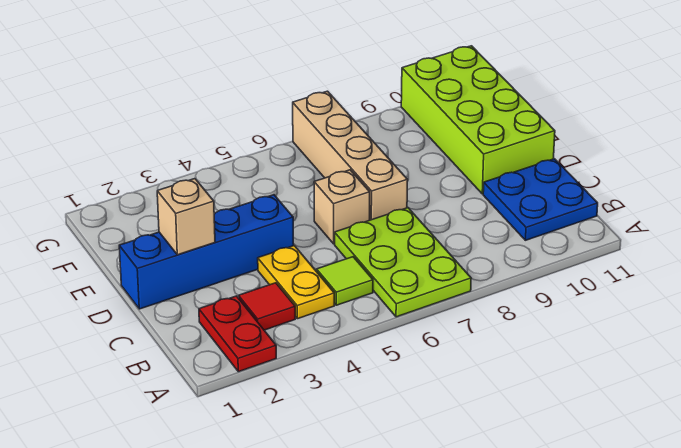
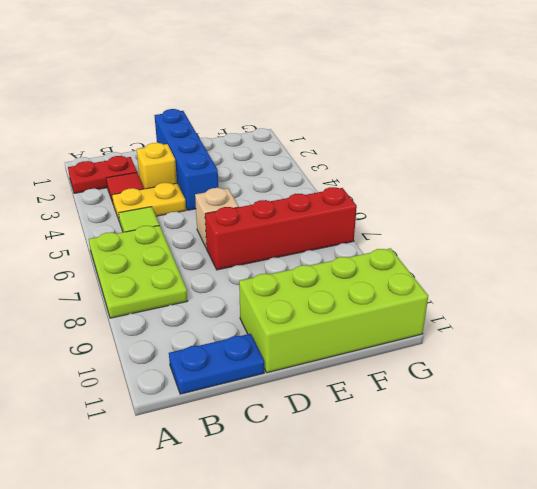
lime plate A6:C7 level 1 -> lime plate A6:B8 level 1
blue plate B10:C11 level 1 -> blue plate B11:C11 level 1
none -> yellow brick C3 level 1
tan brick D2 level 2 -> none
tan brick D7:G7 level 1 -> red brick D7:G7 level 1

